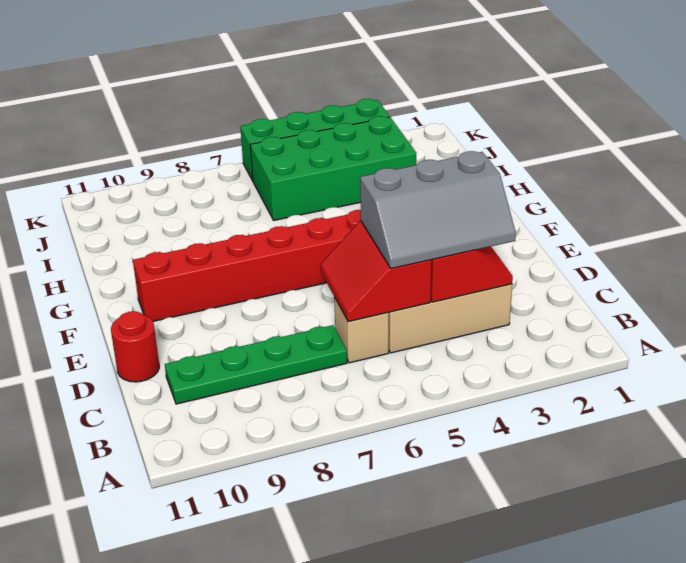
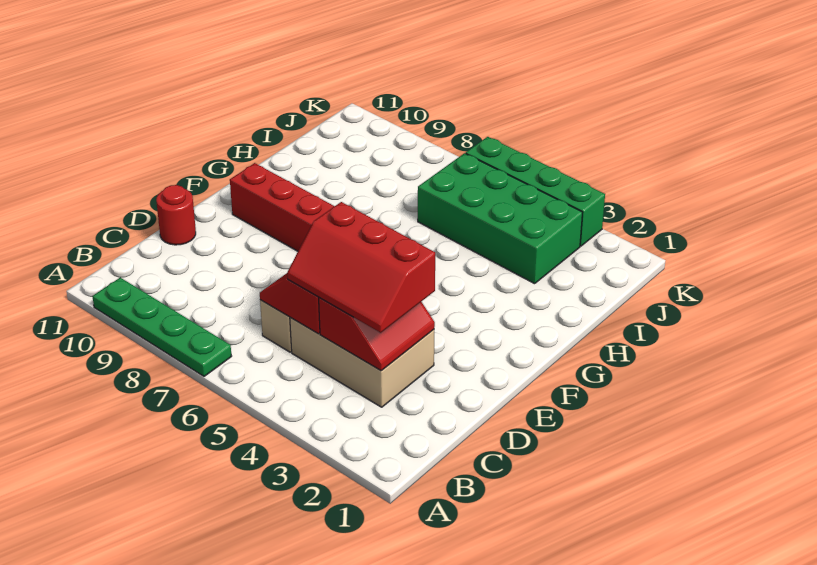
grey slope C3:D5 level 3 top D -> red slope C3:D5 level 3 top D
green plate C7:C10 level 1 -> green plate A7:A10 level 1

